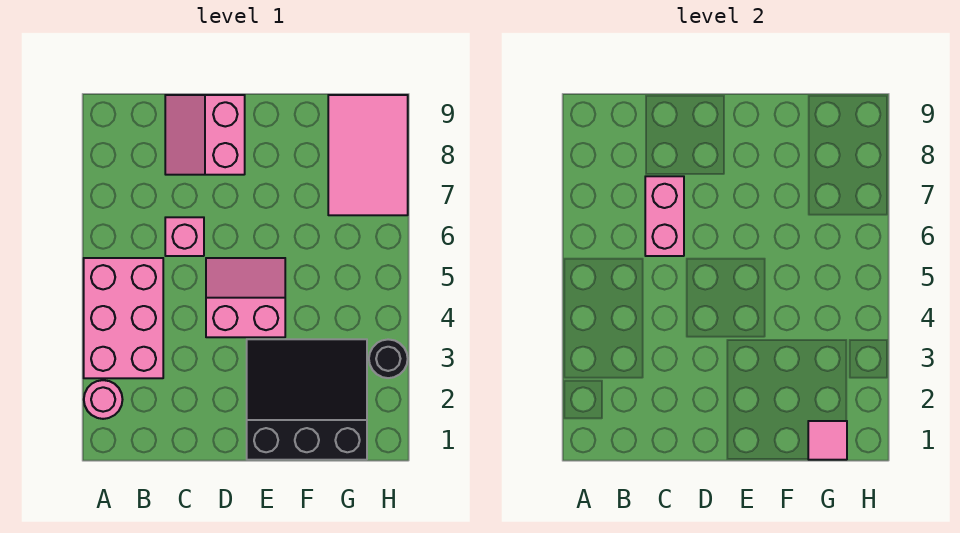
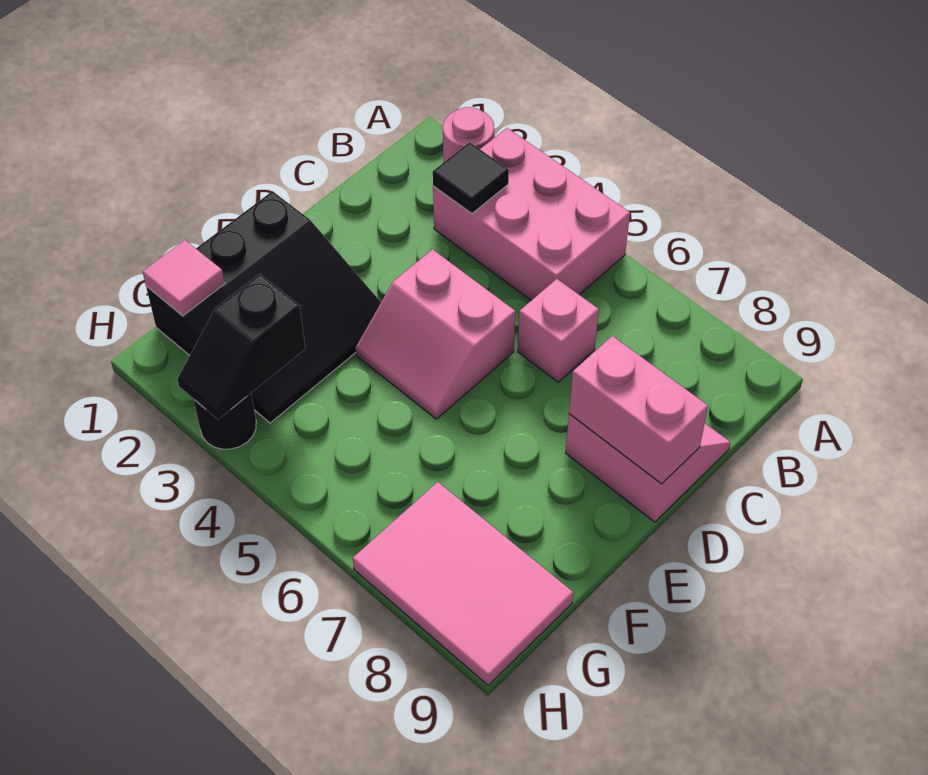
none -> black tile B3 level 2
pink brick C6:C7 level 2 -> pink brick D8:D9 level 2
pink slope D4:E5 level 1 top 4 -> pink slope D4:E5 level 1 top D
none -> black slope G3:H3 level 2 top G

